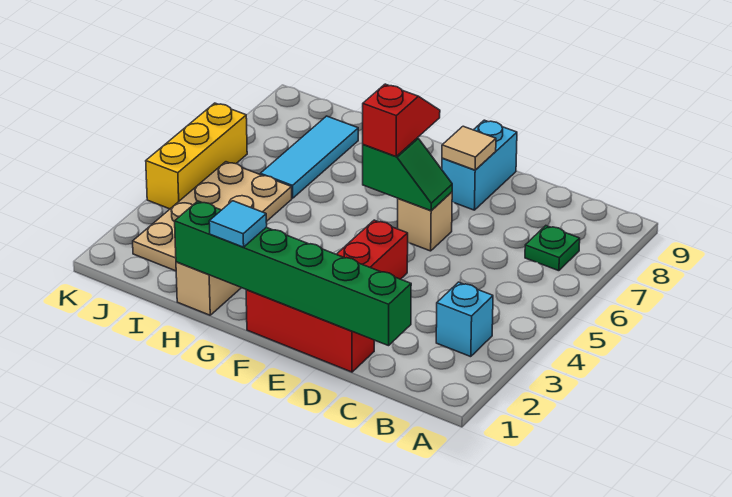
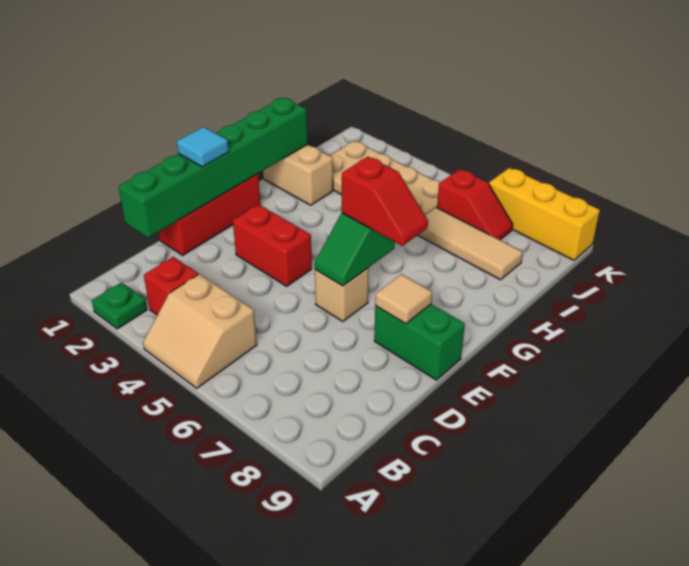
none -> tan slope A4:B5 level 1 top B
cyan brick B3 level 1 -> red brick B3 level 1
green plate B7 level 1 -> green plate A2 level 1
cyan brick E8:E9 level 1 -> green brick E8:E9 level 1
cyan tile G1 level 3 -> cyan tile E1 level 3
cyan tile I6:I8 level 1 -> tan tile I6:I8 level 1
none -> red slope J6:J7 level 1 top 6
yellow brick K4:K6 level 1 -> yellow brick K7:K9 level 1

